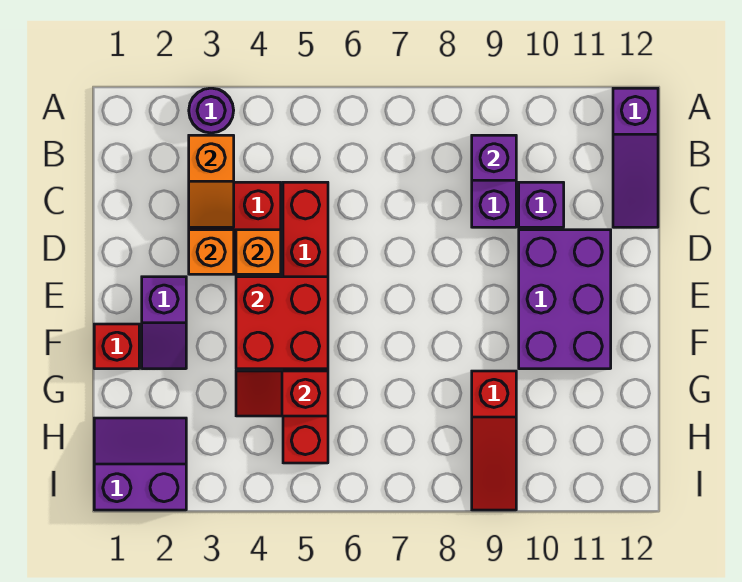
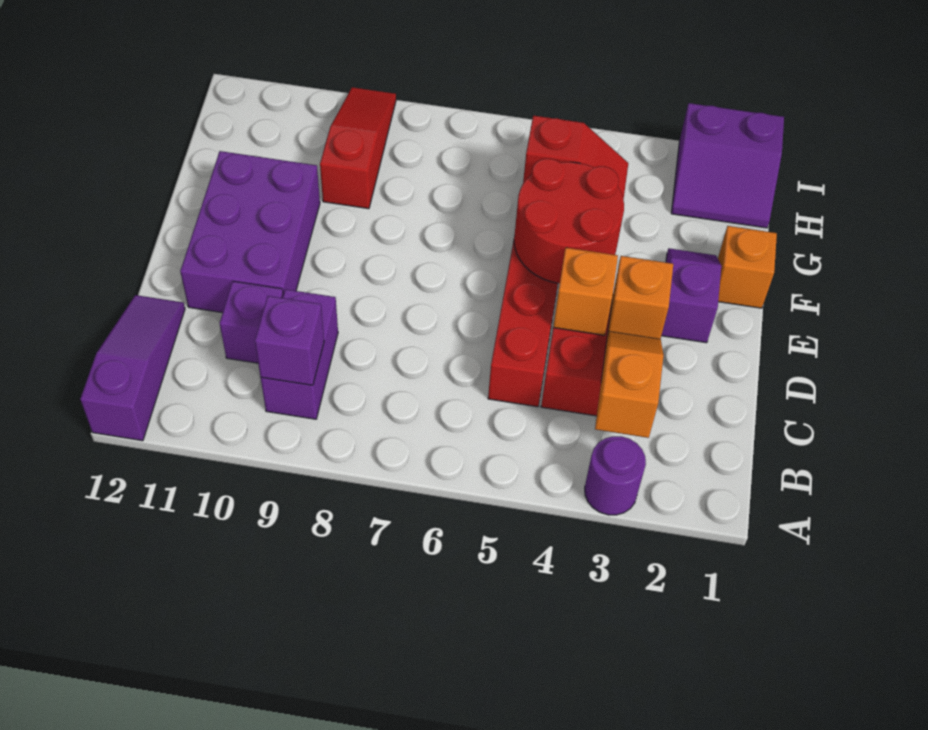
red brick E4:F5 level 2 -> red round brick E4:F5 level 2
red brick F1 level 1 -> orange brick F1 level 1

